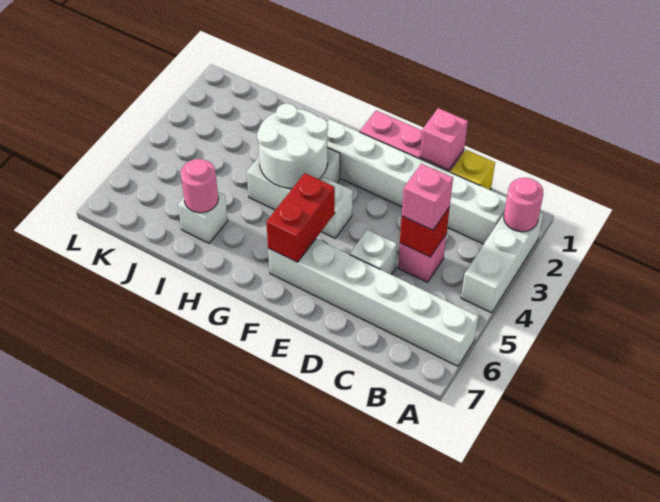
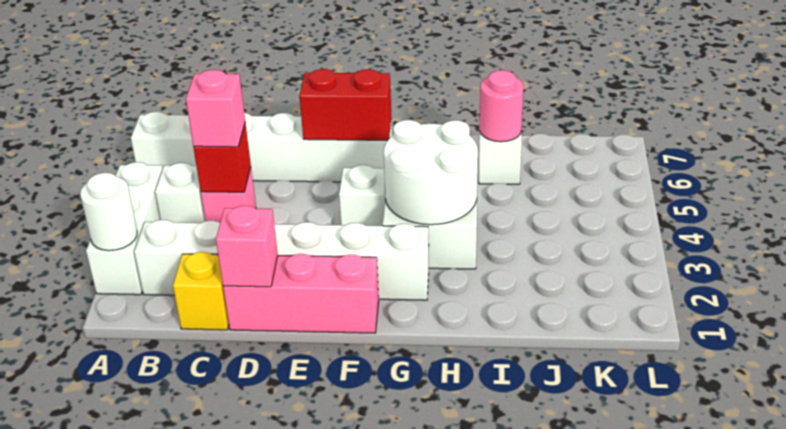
pink round brick A2 level 2 -> white round brick A2 level 2
white brick D5 level 1 -> white brick B4 level 1
red brick F5:F6 level 2 -> red brick E6:F6 level 2

